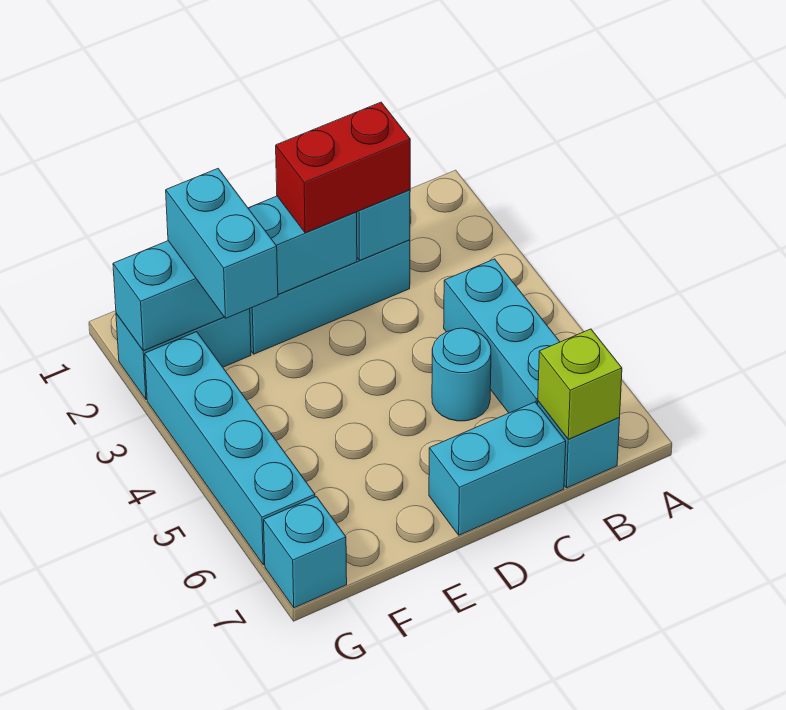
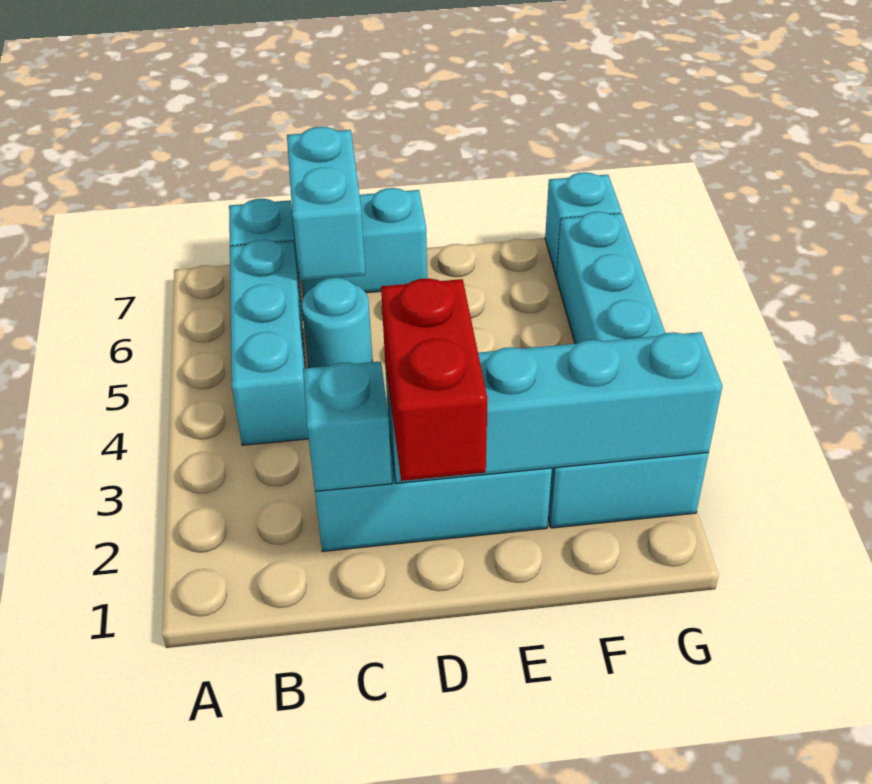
lime brick B7 level 2 -> none
red brick C2:D2 level 3 -> red brick D1:D2 level 3
cyan brick F2:F3 level 3 -> cyan brick C6:C7 level 2

